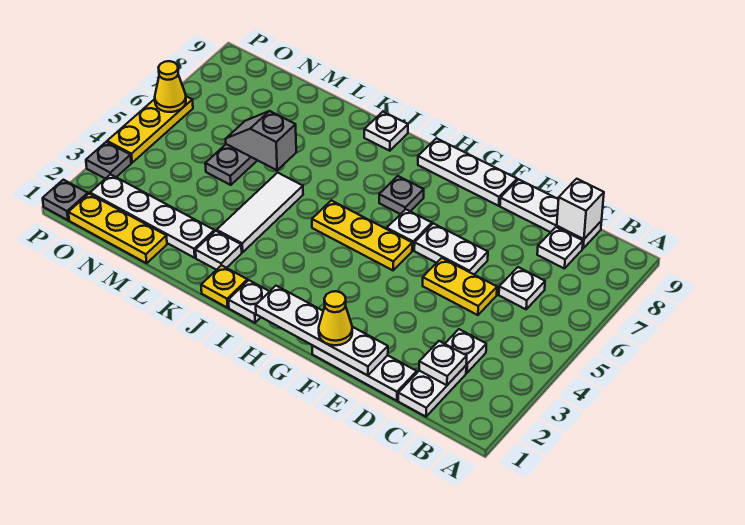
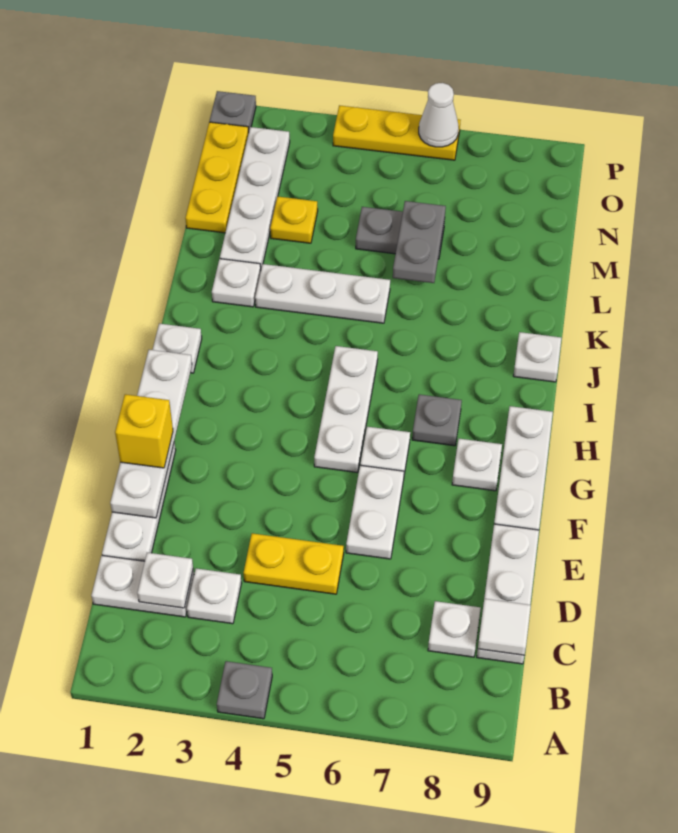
white plate C6 level 1 -> white plate G8 level 1
white brick C9 level 2 -> white tile C9 level 2
yellow plate D5:E5 level 1 -> yellow plate D4:D5 level 1
yellow cone F1 level 3 -> yellow brick F1 level 3
yellow plate G5:I5 level 1 -> white plate G5:I5 level 1
yellow plate J1 level 1 -> yellow plate M3 level 1
white tile K3:K5 level 1 -> white plate K3:K5 level 1
grey slope L6:M6 level 2 top L -> grey plate L6:M6 level 2
grey plate P3 level 1 -> grey plate A4 level 1
yellow cone P6 level 2 -> white cone P6 level 2

